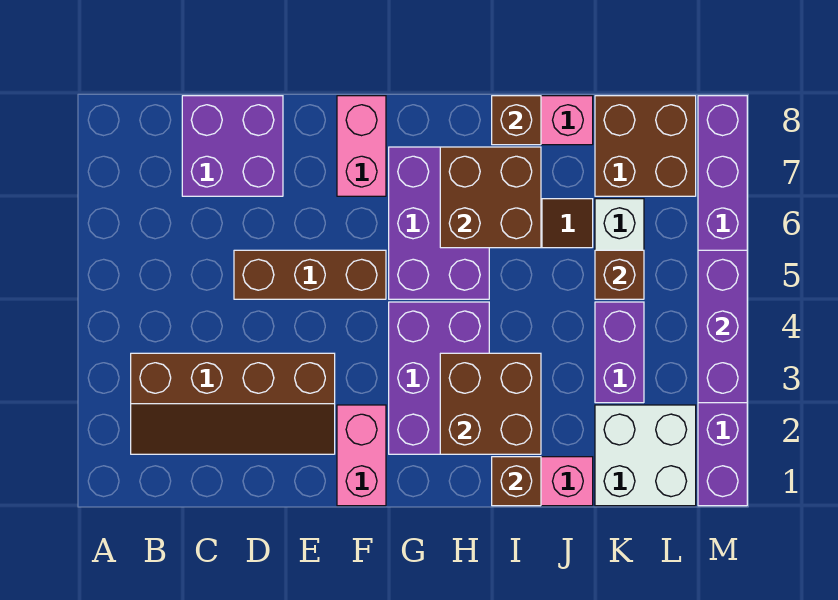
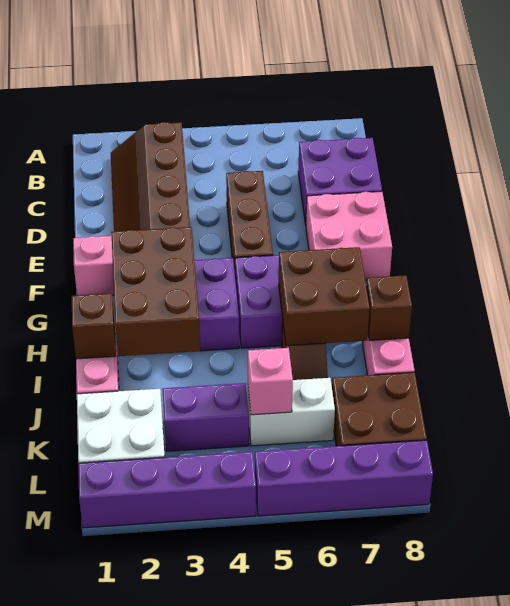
pink brick F7:F8 level 1 -> pink brick E7:F8 level 1
brown brick H2:I3 level 2 -> brown brick G2:I3 level 2
brown brick K5 level 2 -> pink brick K5 level 2
purple brick M3:M5 level 2 -> none

